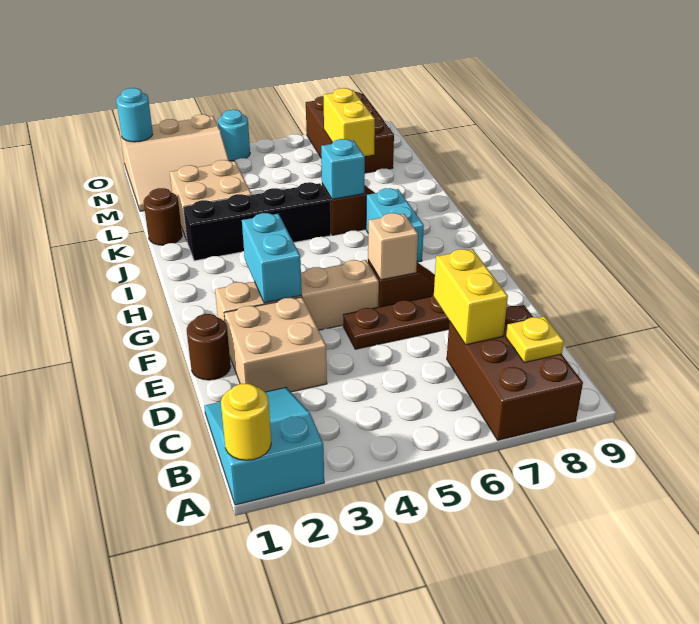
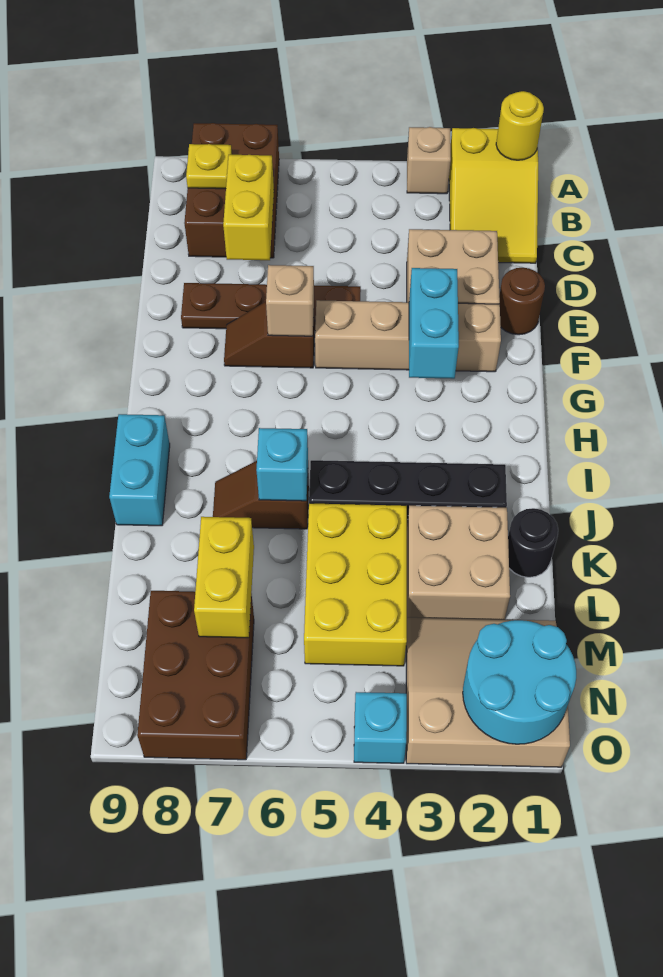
cyan slope A1:C2 level 1 top A -> yellow slope A1:C2 level 1 top A
none -> tan brick A3 level 1
cyan brick H7:I7 level 1 -> cyan brick I9:J9 level 1
brown round brick K1 level 1 -> black round brick K1 level 1
none -> yellow brick K4:M5 level 1
cyan round brick O1 level 2 -> cyan round brick N1:O2 level 2
cyan round brick O4 level 1 -> cyan brick O4 level 1

